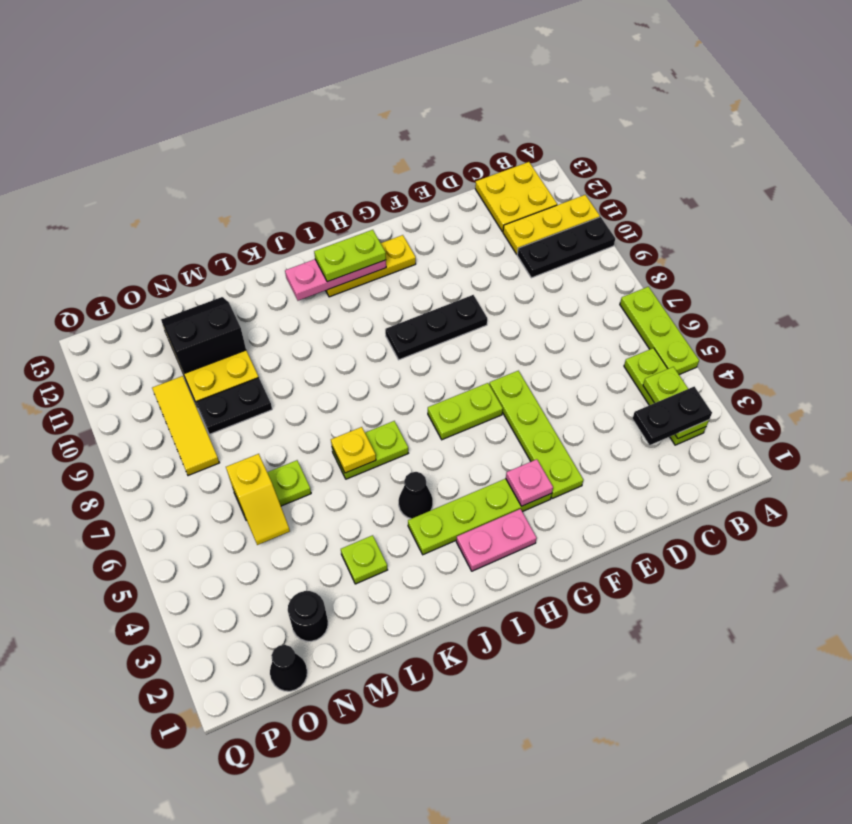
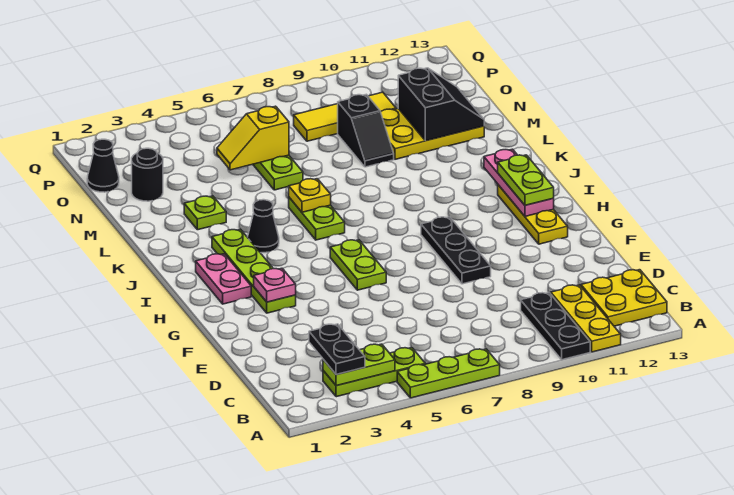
lime plate F3:F6 level 1 -> none
black plate M9:N9 level 1 -> black slope M9:N9 level 1 top N

